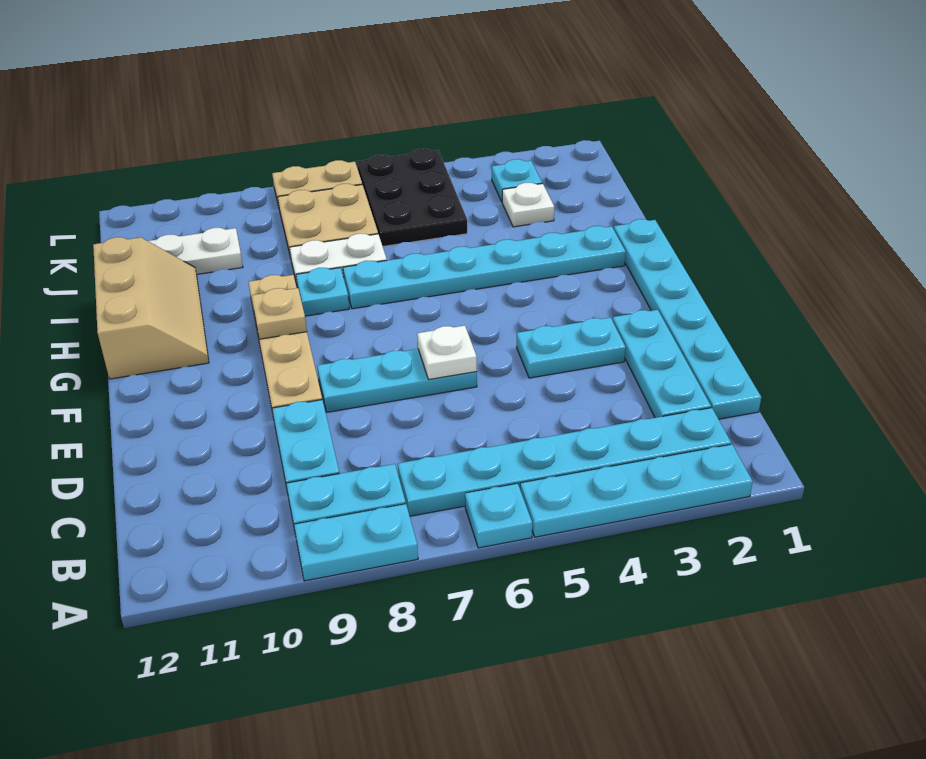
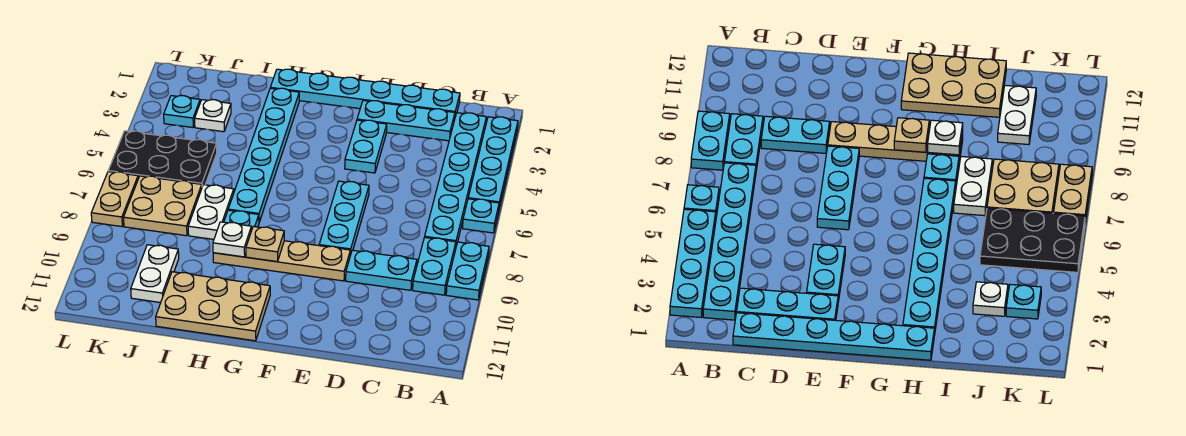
white plate E6 level 2 -> white plate H9 level 2
tan slope G11:I12 level 1 top 12 -> tan plate G11:I12 level 1

